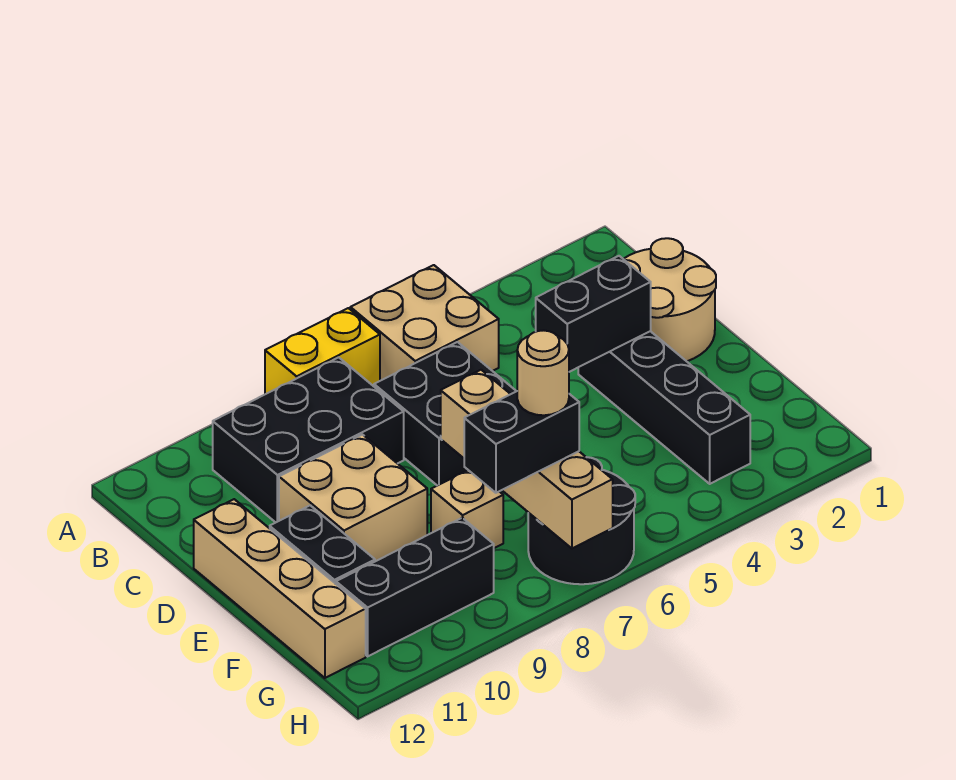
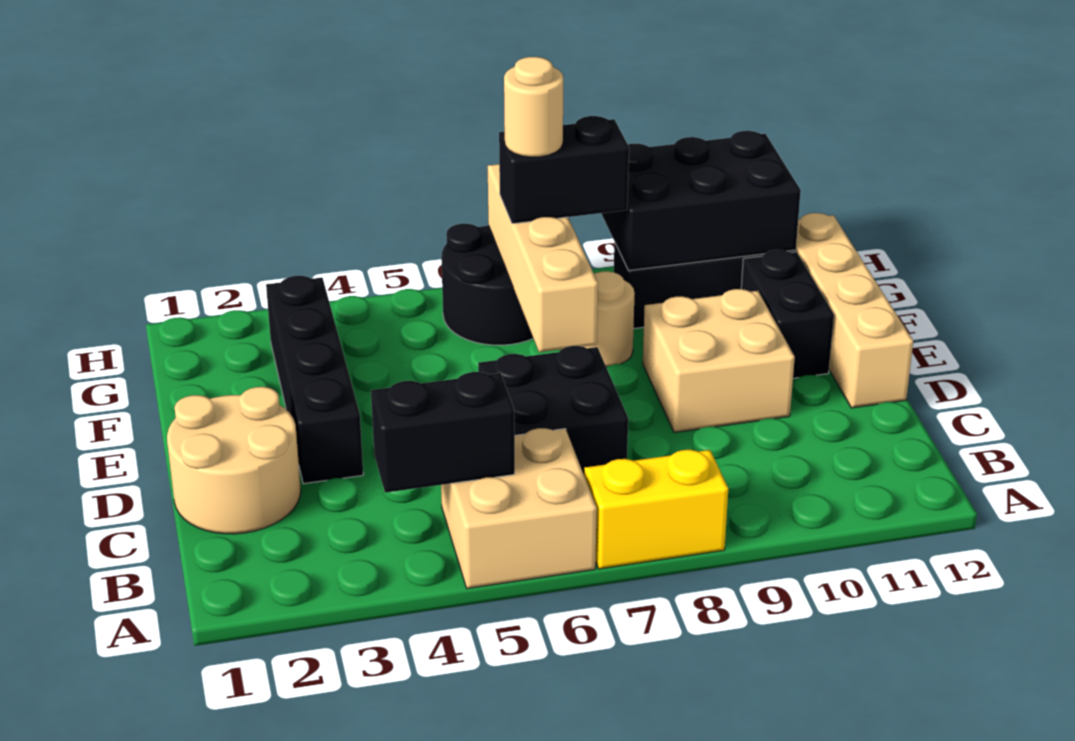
black brick B8:C10 level 1 -> black brick G9:H11 level 2
black brick D3:D4 level 2 -> black brick B4:B5 level 2
tan brick F8 level 1 -> tan round brick F8 level 1

